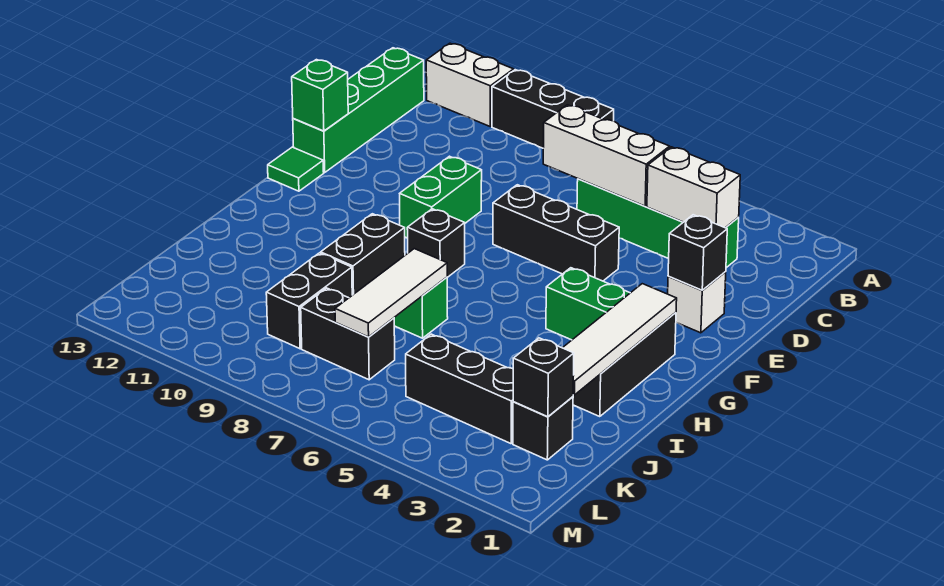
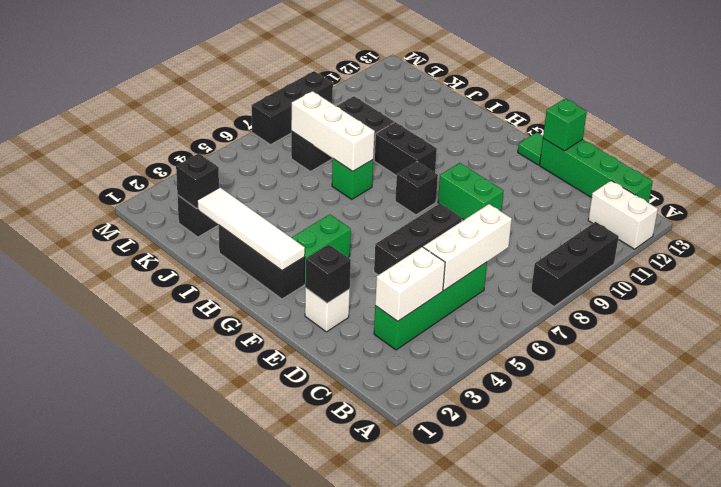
white brick A11:A12 level 1 -> white brick A12:B12 level 1
white tile I7:K7 level 2 -> white brick I7:K7 level 2
black brick K3:K5 level 1 -> black brick M7:M9 level 1

